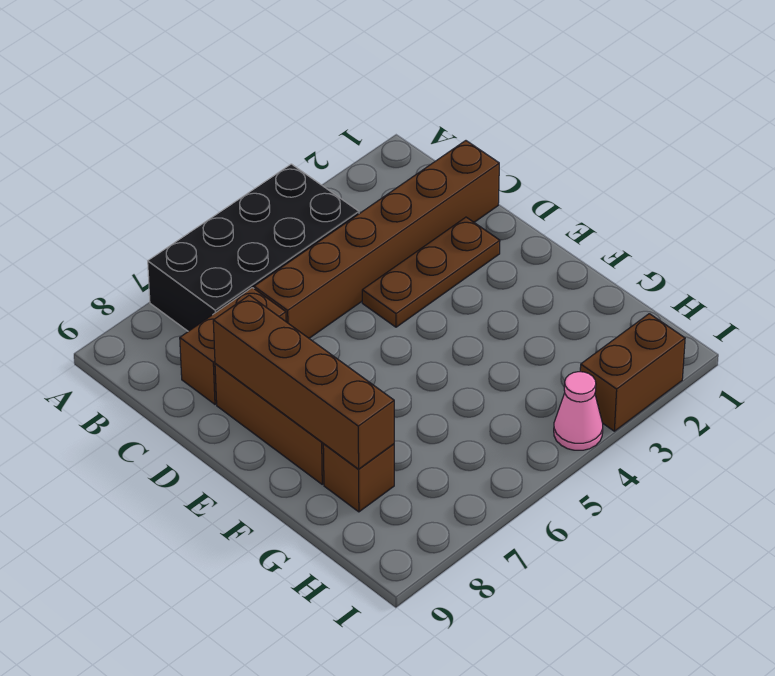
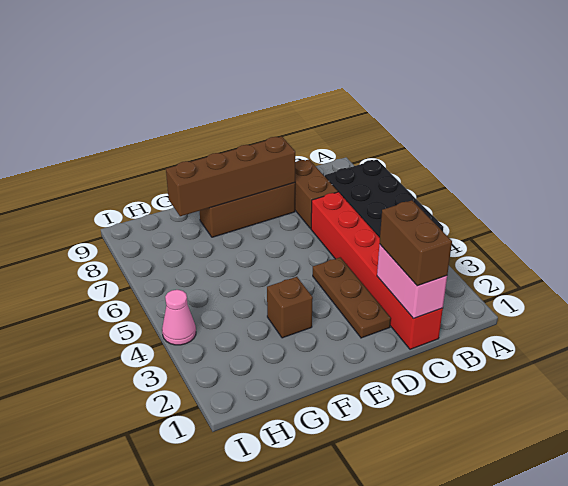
brown brick C1:C6 level 1 -> red brick C1:C6 level 1
none -> pink brick C1:C2 level 2
brown brick G8 level 1 -> brown brick F3 level 1
brown brick I2:I3 level 1 -> brown brick C1:C2 level 3

